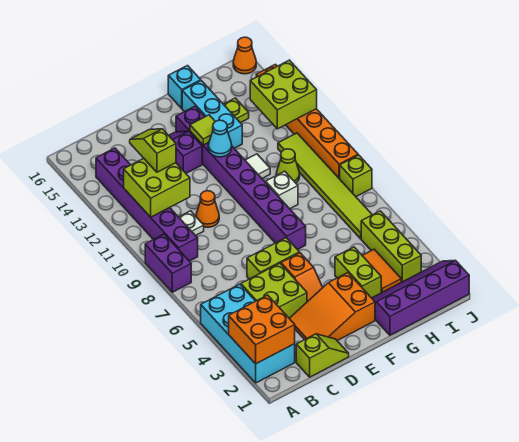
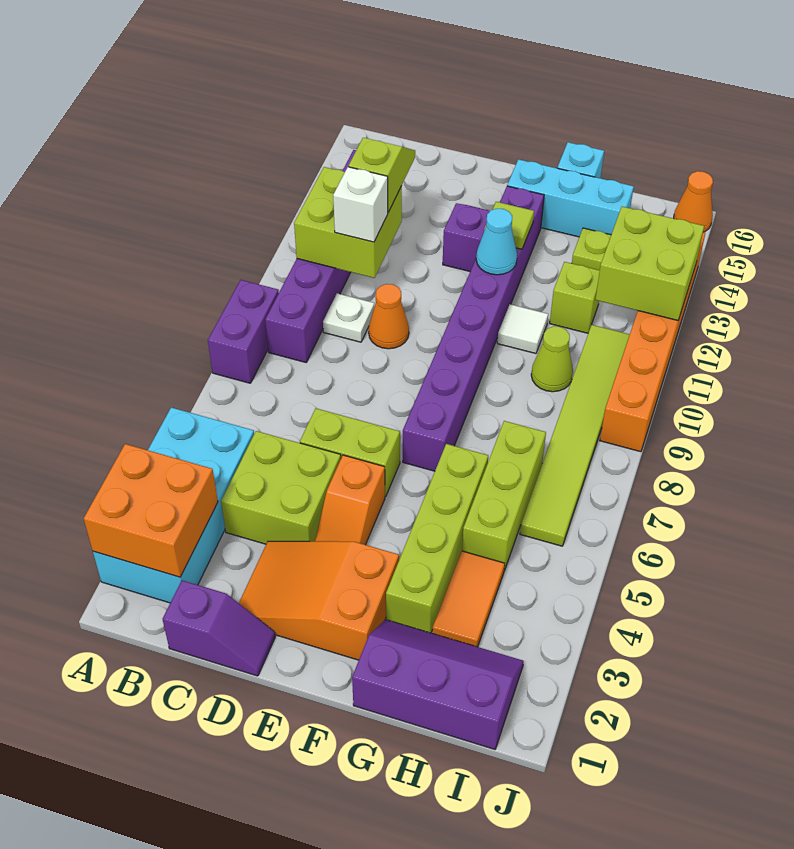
lime slope C1:D1 level 1 top C -> purple slope C1:D1 level 1 top C
purple slope G1:J2 level 1 top 1 -> purple slope G1:I2 level 1 top 1
lime brick G3:G4 level 1 -> lime brick G3:G6 level 1
white brick G9 level 1 -> white brick C11 level 3
cyan brick G13:G15 level 1 -> cyan brick F15:H15 level 1
lime brick I3:I5 level 1 -> lime brick H5:H7 level 1
lime brick J8 level 1 -> lime brick H12 level 1

